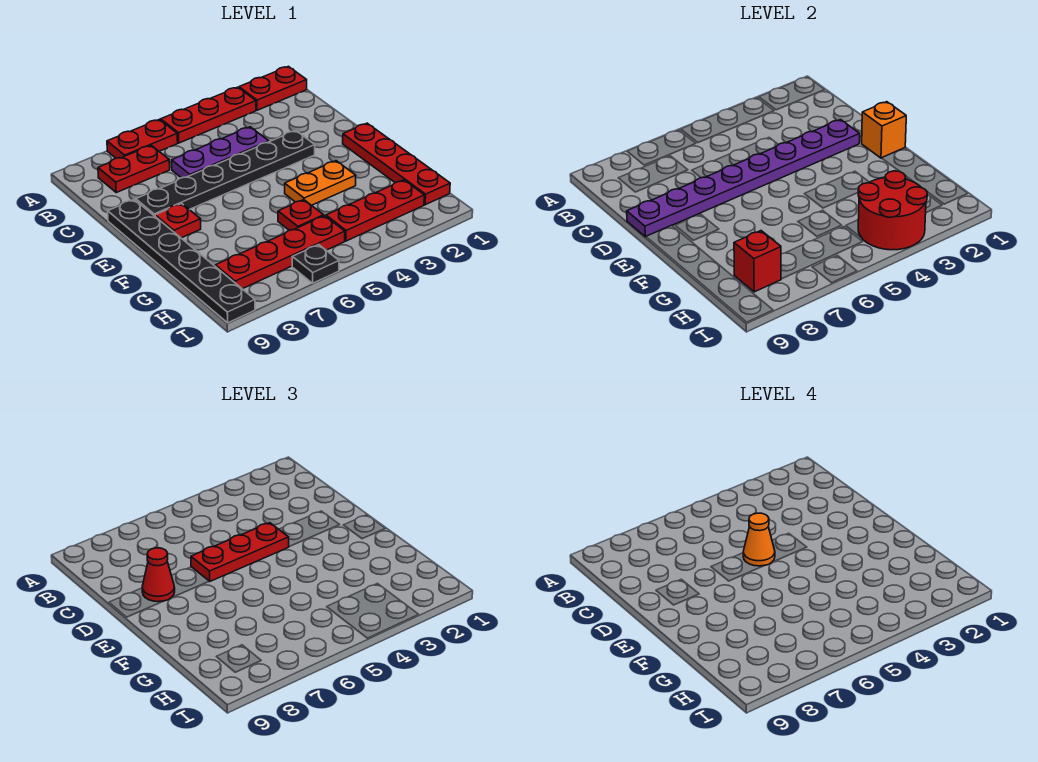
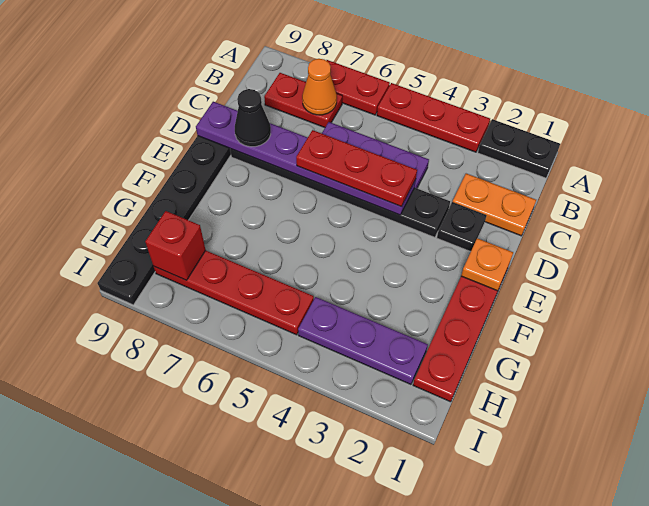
red plate A1:A2 level 1 -> black plate A1:A2 level 1
purple plate D2:D9 level 2 -> purple plate D4:D9 level 2
orange cone D5 level 4 -> orange cone B7 level 2
red cone D8 level 3 -> black cone D8 level 3
orange brick E1 level 2 -> orange plate E1 level 2
red plate E8 level 1 -> none
orange plate F3:F4 level 1 -> orange plate C1:C2 level 1
red plate G5 level 1 -> none
red plate H2:H4 level 1 -> purple plate H2:H4 level 1
red round brick H3:I4 level 2 -> none
black plate I6 level 1 -> black plate D2 level 1

